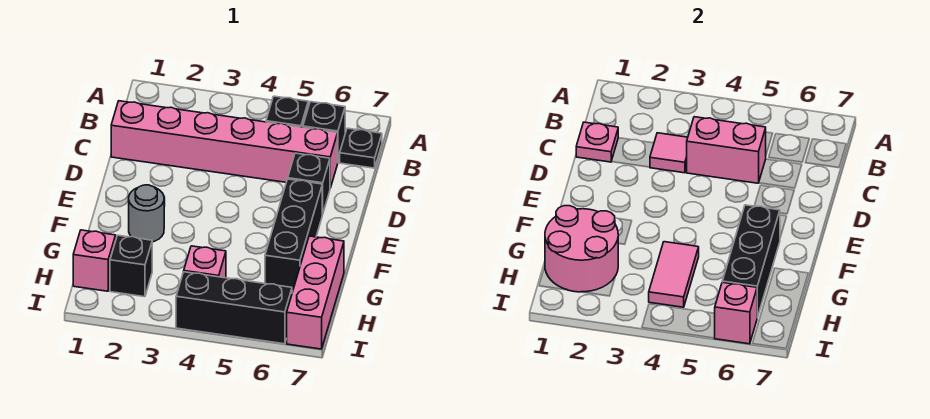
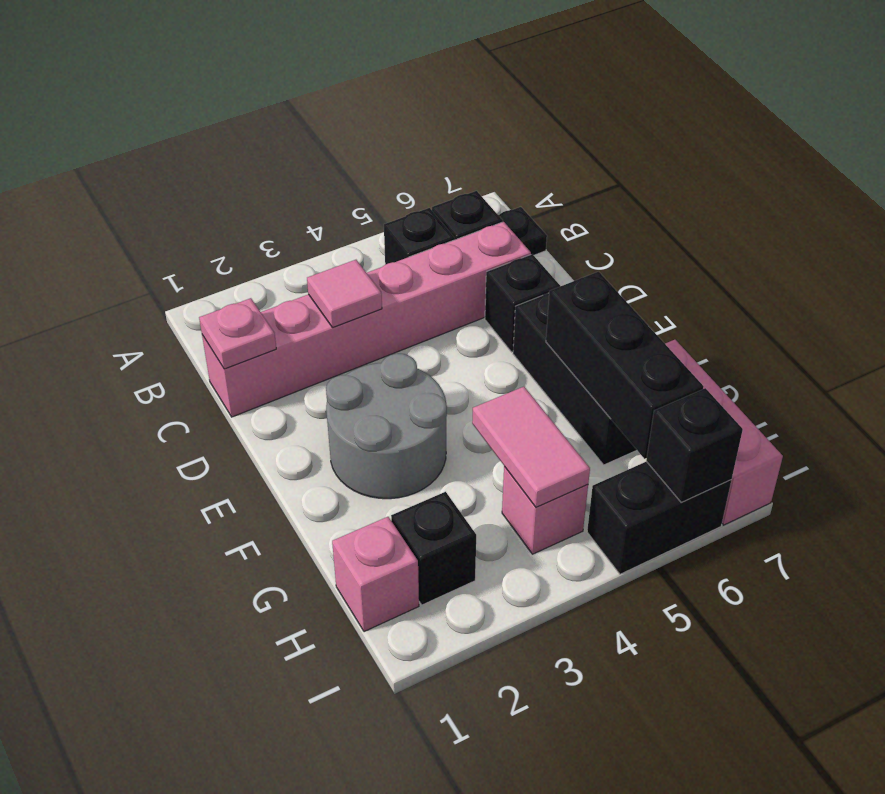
pink brick C4:C5 level 2 -> none
grey round brick F2 level 1 -> grey round brick E2:F3 level 1
pink round brick G1:H2 level 2 -> none
black brick I4:I6 level 1 -> black brick I5:I6 level 1
pink brick I6 level 2 -> black brick I6 level 2

